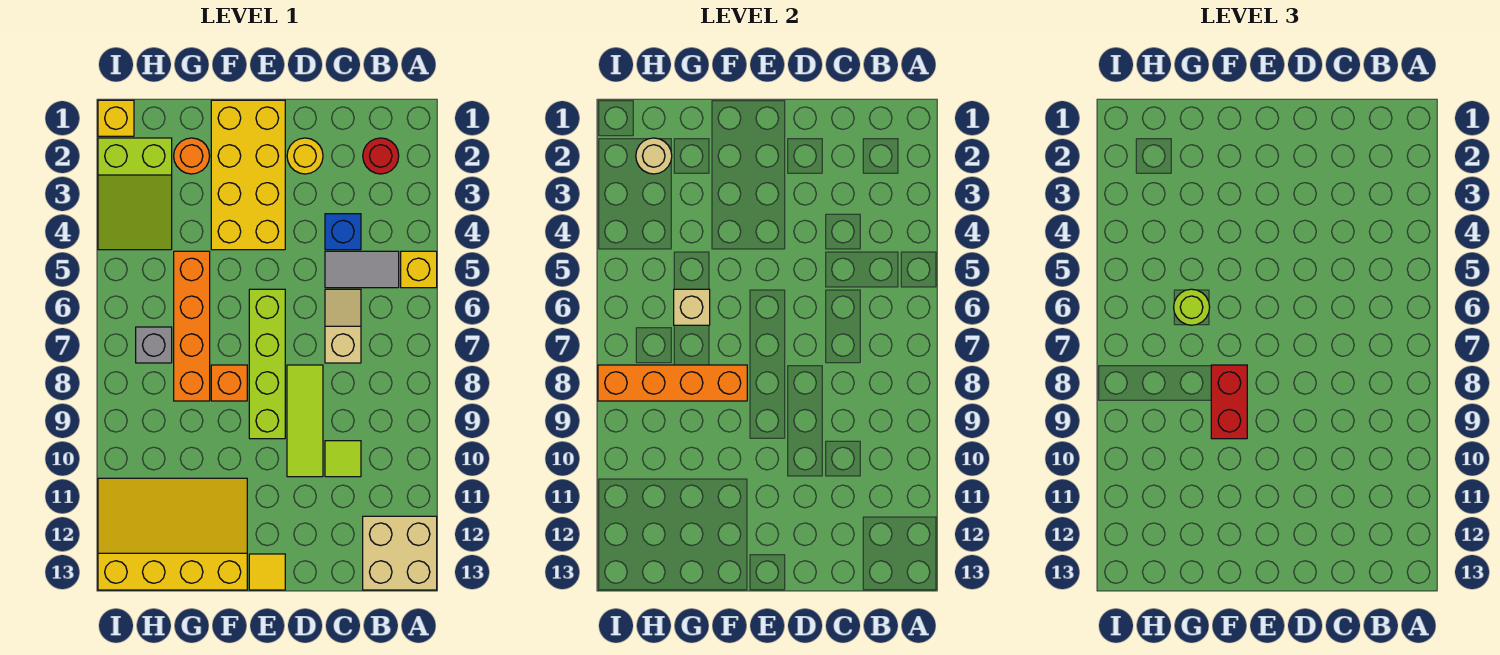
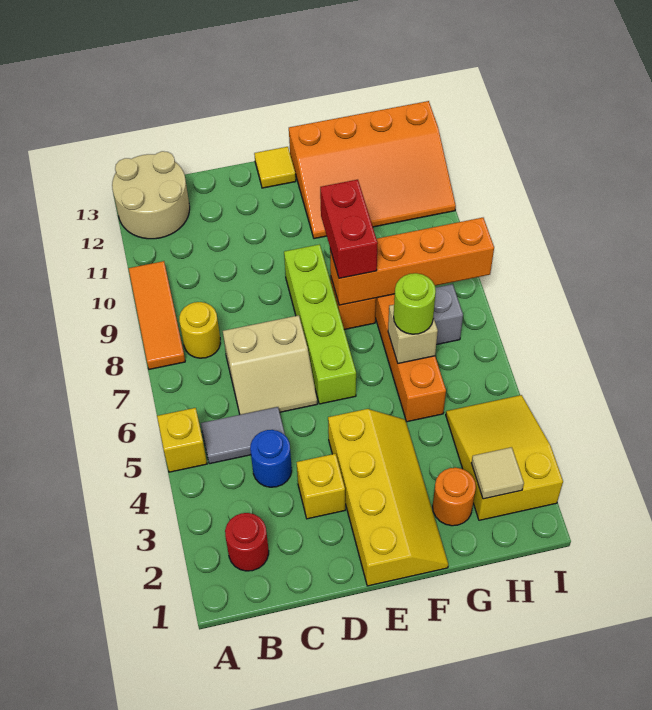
none -> orange tile A8:A10 level 1
tan brick A12:B13 level 1 -> tan round brick A12:B13 level 1
blue brick C4 level 1 -> blue round brick C4 level 1
tan slope C6:C7 level 1 top 7 -> tan slope C6:D7 level 1 top 7
lime tile C10 level 1 -> none
yellow round brick D2 level 1 -> yellow round brick B8 level 1
lime tile D8:D10 level 1 -> none
yellow brick E1:F4 level 1 -> yellow slope E1:F4 level 1 top E
yellow slope F11:I13 level 1 top 13 -> orange slope F11:I13 level 1 top 13
lime slope H2:I4 level 1 top 2 -> yellow slope H2:I4 level 1 top 2
tan round brick H2 level 2 -> tan tile H2 level 2
yellow brick I1 level 1 -> yellow brick D3 level 1

